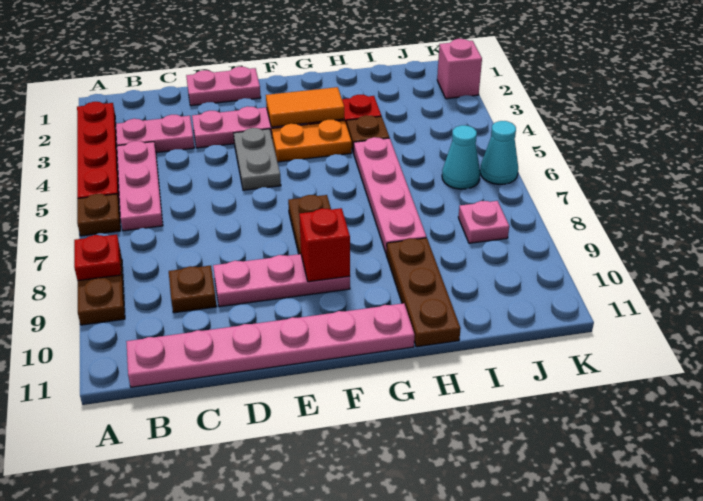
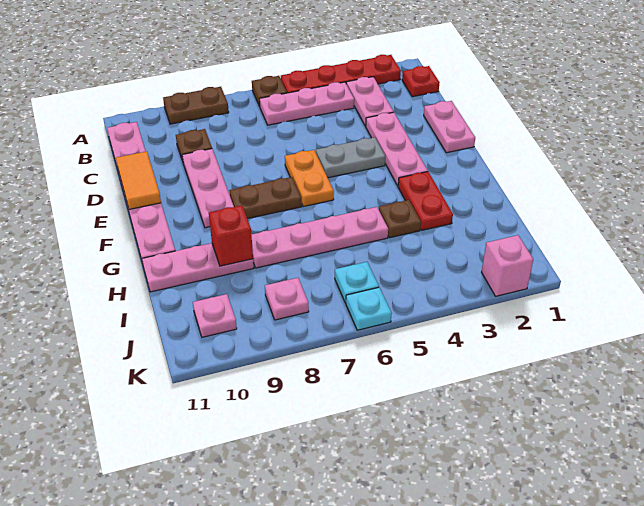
red plate A8 level 2 -> red plate B1 level 1
orange tile F3:G3 level 2 -> orange tile D11:E11 level 2
orange plate F4:G4 level 1 -> orange plate E6:F6 level 1
red brick F9 level 2 -> red brick H9 level 2
brown plate H9:H11 level 1 -> pink plate H9:H11 level 1
cyan cone J6 level 1 -> cyan plate J6 level 1
none -> pink plate J10 level 1
cyan cone K6 level 1 -> cyan plate K6 level 1

